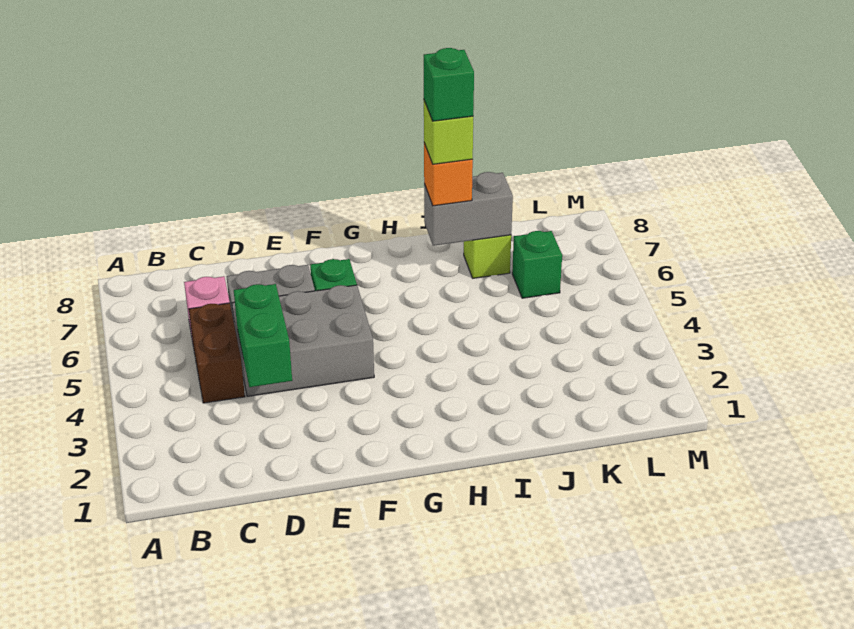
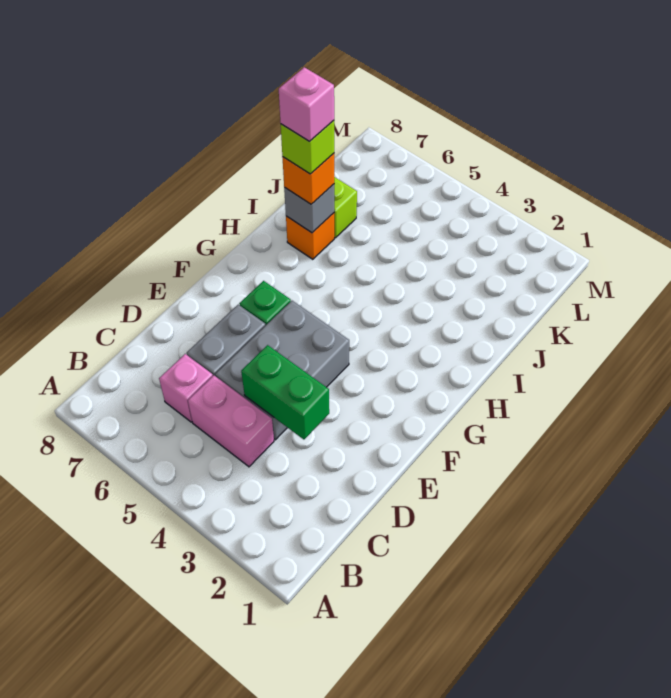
brown brick C4:C5 level 1 -> pink brick C4:C5 level 1
none -> orange brick I7 level 1
grey brick I7:J7 level 2 -> grey brick I7 level 2
green brick I7 level 5 -> pink brick I7 level 5
green brick K6 level 1 -> none

